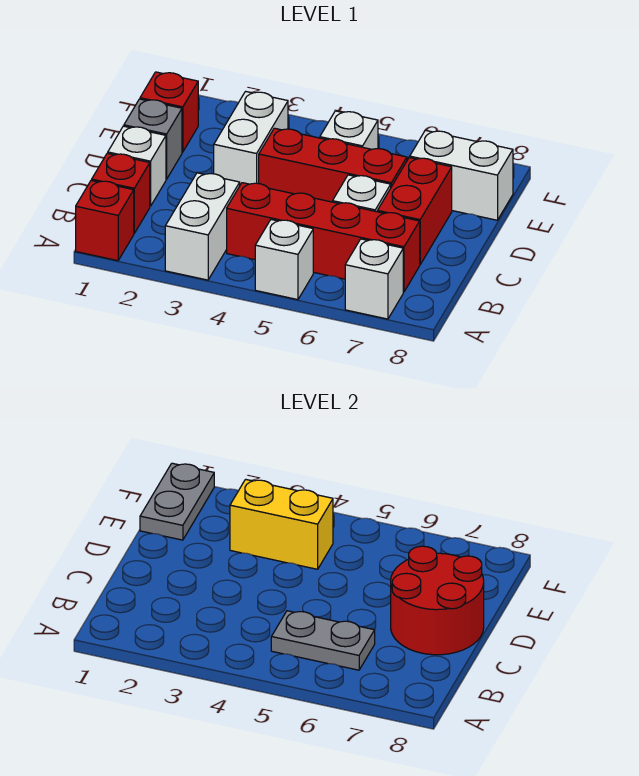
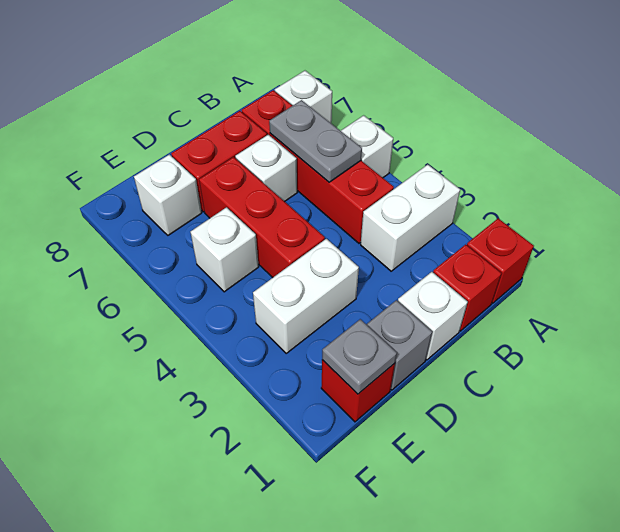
red round brick C7:D8 level 2 -> none
grey plate E1:F1 level 2 -> grey plate E1 level 2
yellow brick E3:E4 level 2 -> none
white brick E7:E8 level 1 -> white brick E7 level 1

